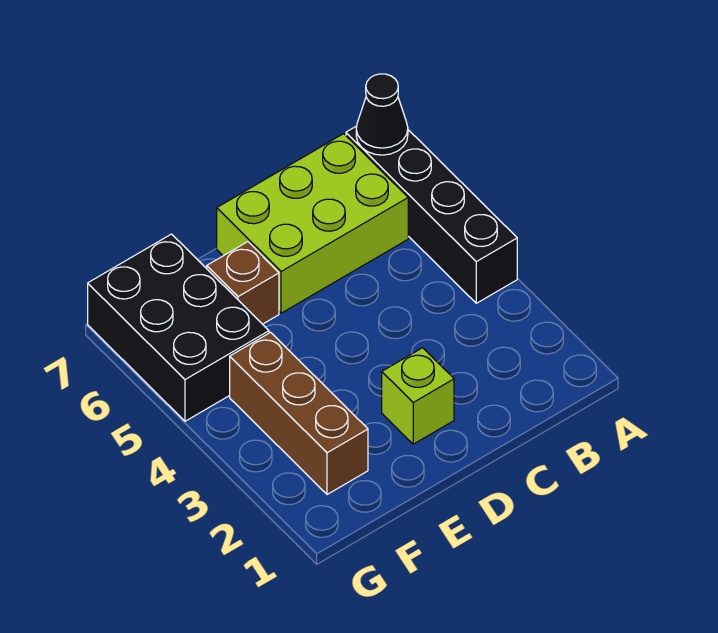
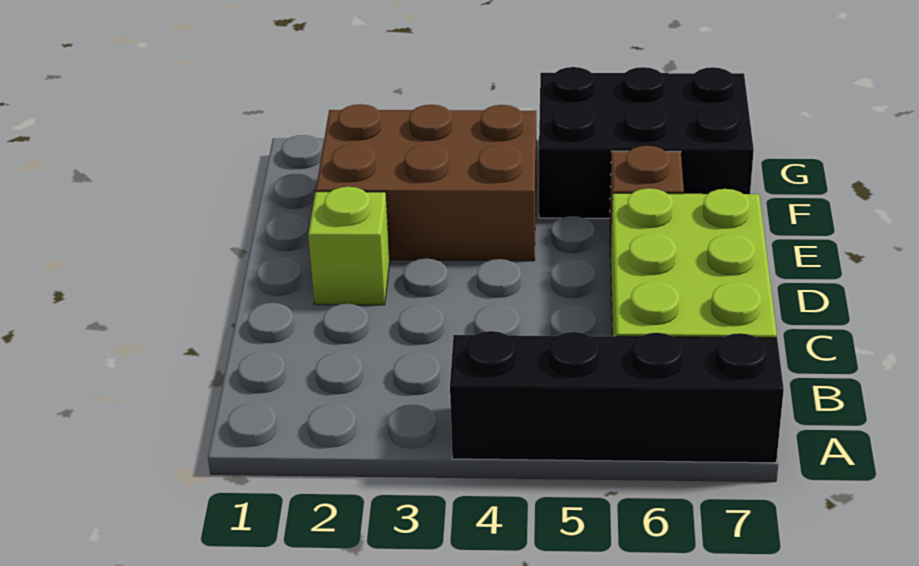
black cone A7 level 2 -> none
brown brick F2:F4 level 1 -> brown brick E2:F4 level 1

